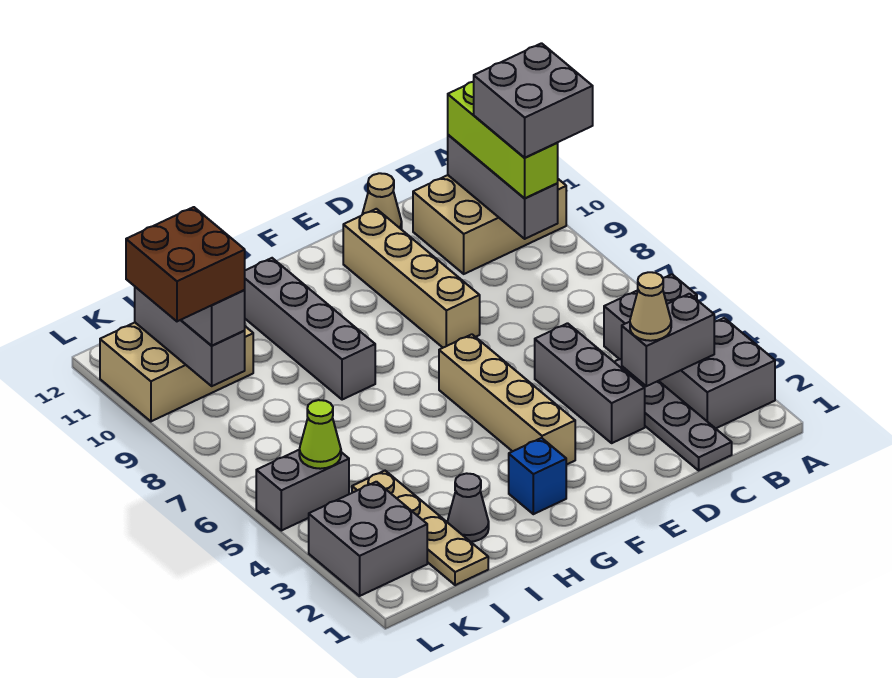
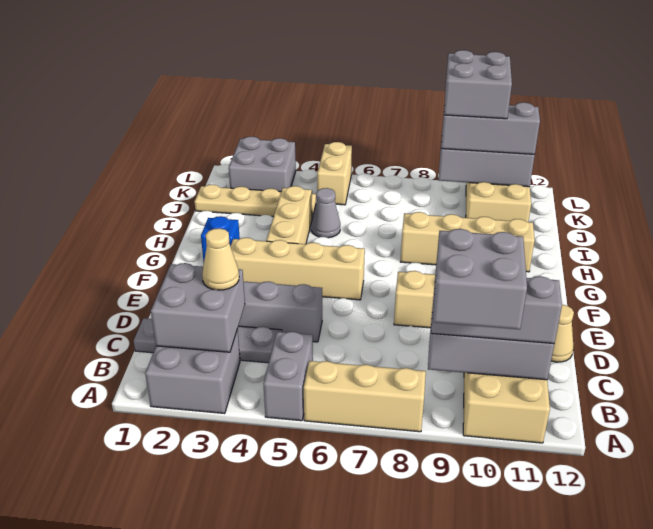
none -> tan brick A6:A8 level 1
grey brick B3:C3 level 2 -> grey brick B2:C3 level 2
lime brick B9:B11 level 3 -> grey brick B9:B11 level 3
none -> tan brick G4:I4 level 1
grey brick H8:H11 level 1 -> tan brick H8:H11 level 1
grey cone I2 level 1 -> grey cone I5 level 1
grey brick K5:L5 level 1 -> tan brick K5:L5 level 1
lime cone K5 level 2 -> none
brown brick K9:L10 level 4 -> grey brick K9:L10 level 4

